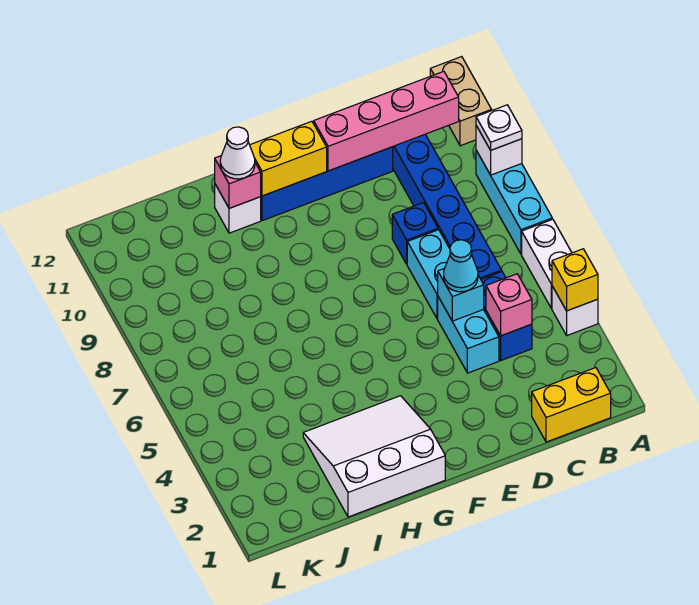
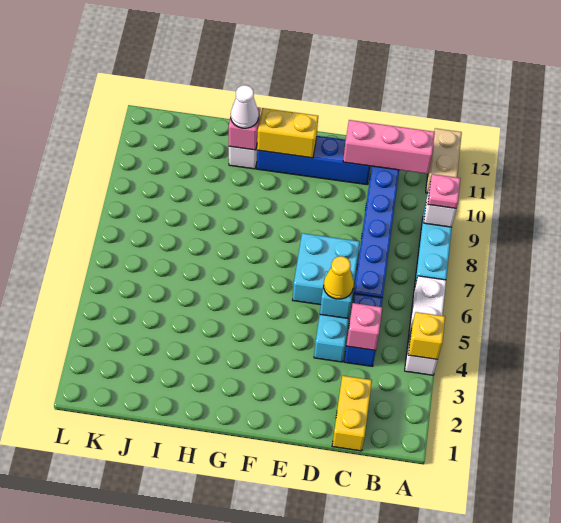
white plate A9 level 3 -> pink plate A9 level 3
yellow brick B1:C1 level 1 -> yellow brick C1:C2 level 1
pink brick B11:E11 level 2 -> pink brick B11:D11 level 2
cyan cone D5 level 3 -> yellow cone D5 level 3
cyan brick D6:D7 level 1 -> cyan brick D6:E7 level 1
blue brick D8 level 1 -> none
white slope G1:I3 level 1 top 1 -> none

